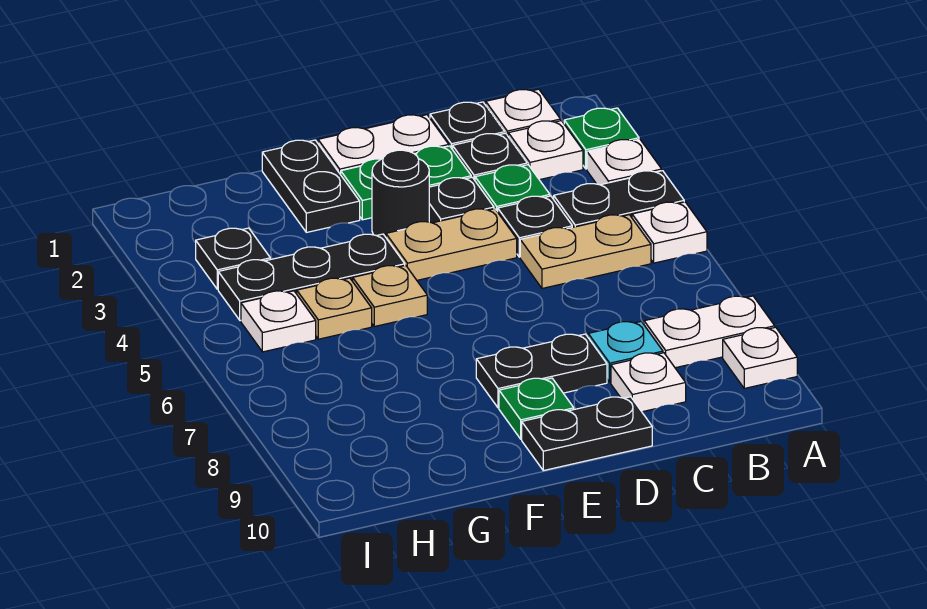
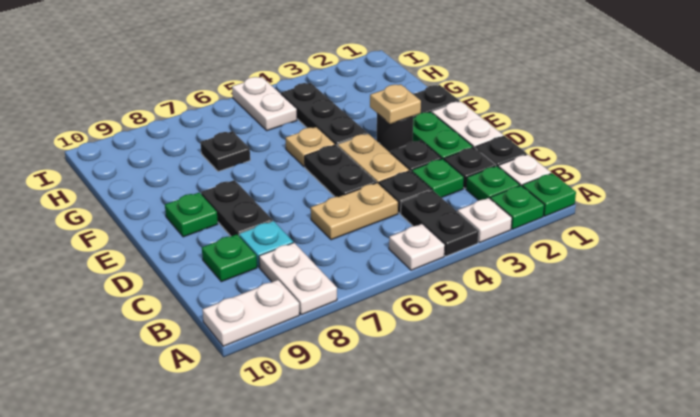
none -> green plate A1 level 1
white plate A9 level 1 -> white plate A9:A10 level 1
white plate B2 level 1 -> green plate B2 level 1
tan plate B5:C5 level 1 -> tan plate C5:C6 level 1
white plate C9 level 1 -> green plate C9 level 1
black plate D10:E10 level 1 -> black plate D5:E5 level 1
tan plate G5 level 1 -> tan plate E3 level 2
black plate H3 level 1 -> black plate G7 level 1
white plate H5 level 1 -> white plate H5:I5 level 1

